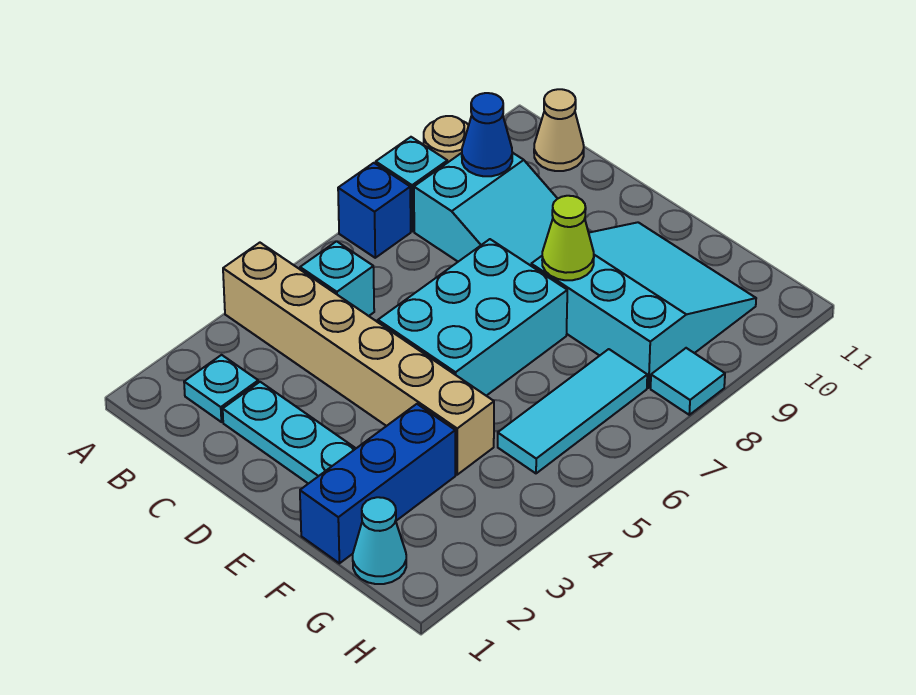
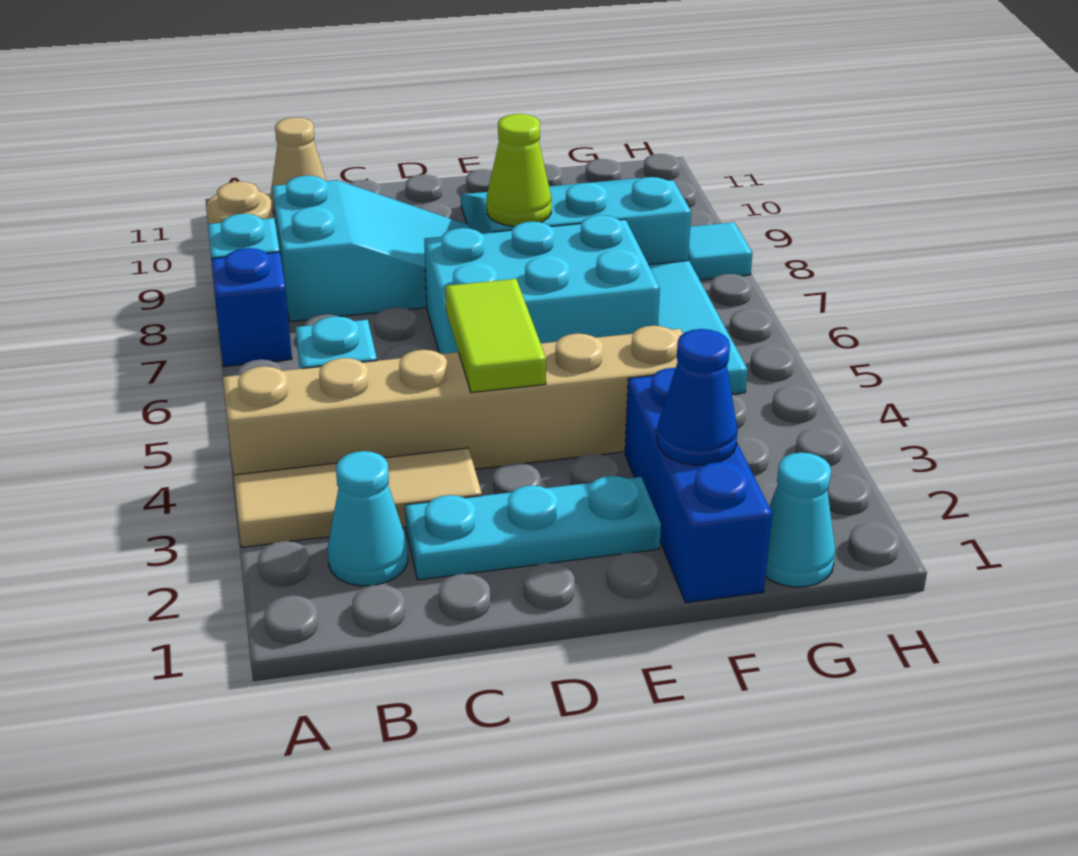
none -> tan tile A3:C3 level 1
cyan plate B2 level 1 -> cyan cone B2 level 1
blue cone B9 level 2 -> blue cone F2 level 2
none -> lime tile D4:D5 level 2
cyan brick D5:E7 level 1 -> cyan brick D6:F7 level 1

